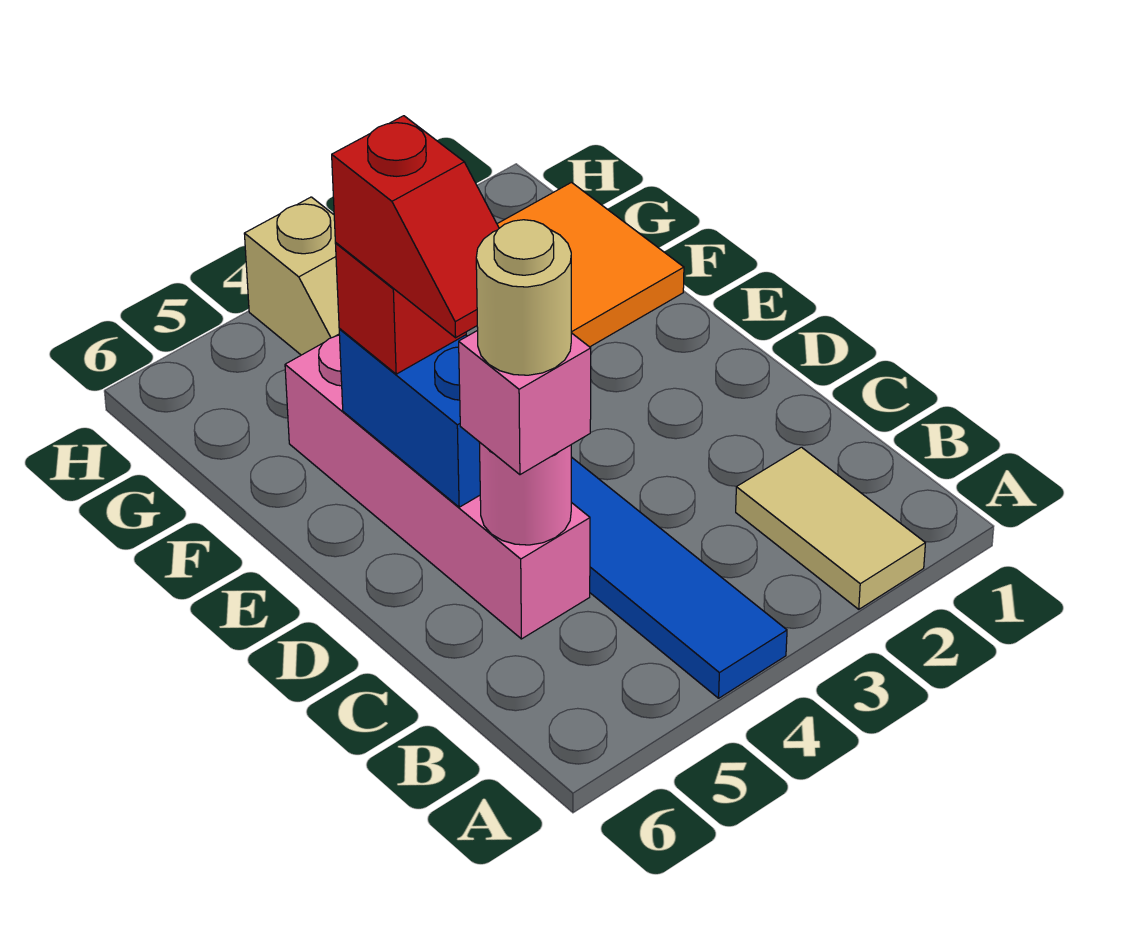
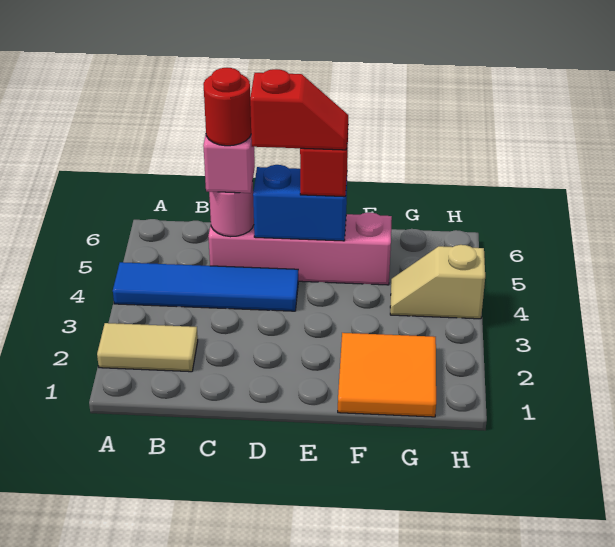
tan round brick C5 level 4 -> red round brick C5 level 4
red slope D5:E5 level 4 top E -> red slope D5:E5 level 4 top D

